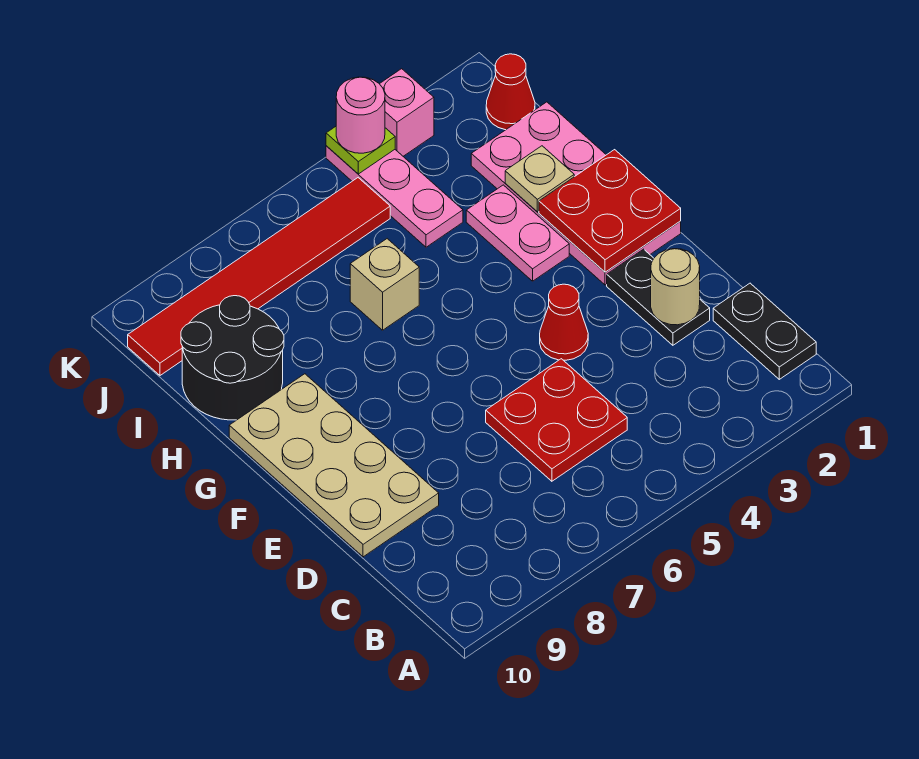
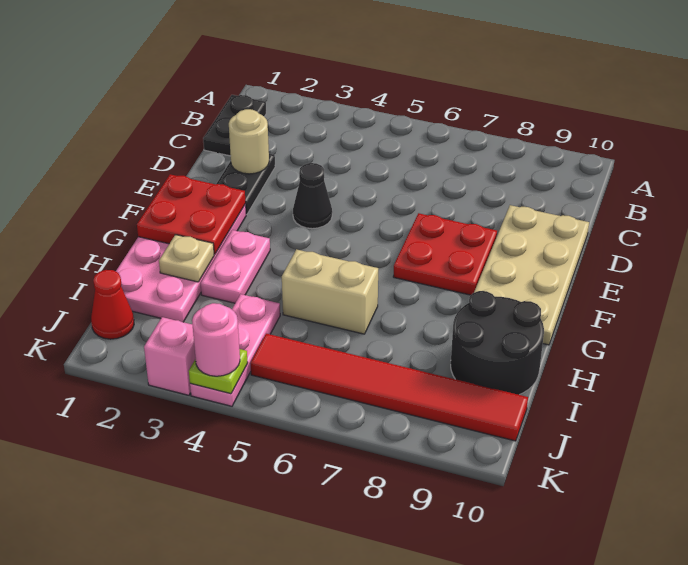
red plate C5:D6 level 1 -> red plate E7:F8 level 1
red cone E4 level 1 -> black cone E4 level 1
tan brick H6 level 1 -> tan brick H5:H6 level 1

